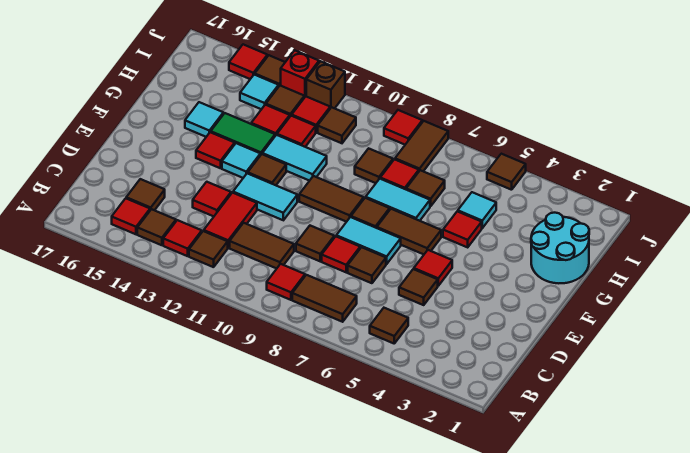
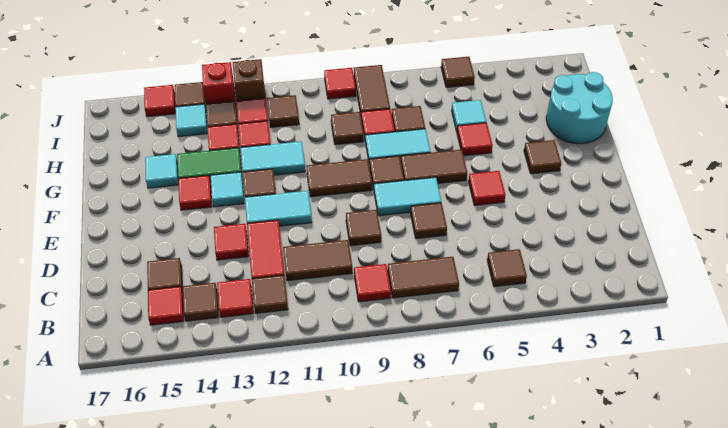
brown tile D5 level 1 -> brown tile F3 level 1
red tile D8 level 1 -> none

